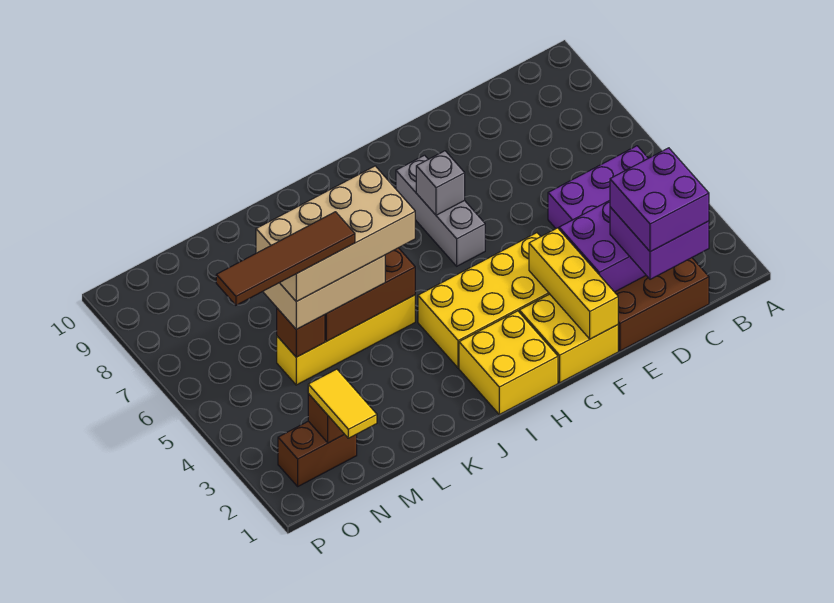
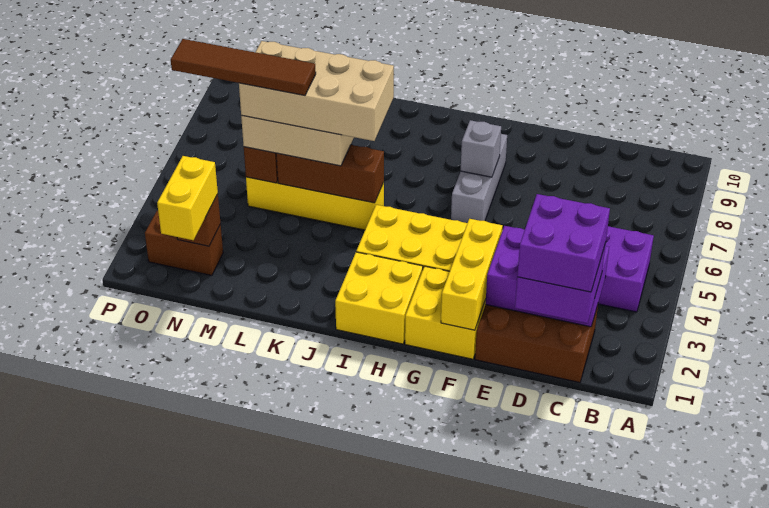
yellow tile N1:N2 level 3 -> yellow brick N1:N2 level 3

